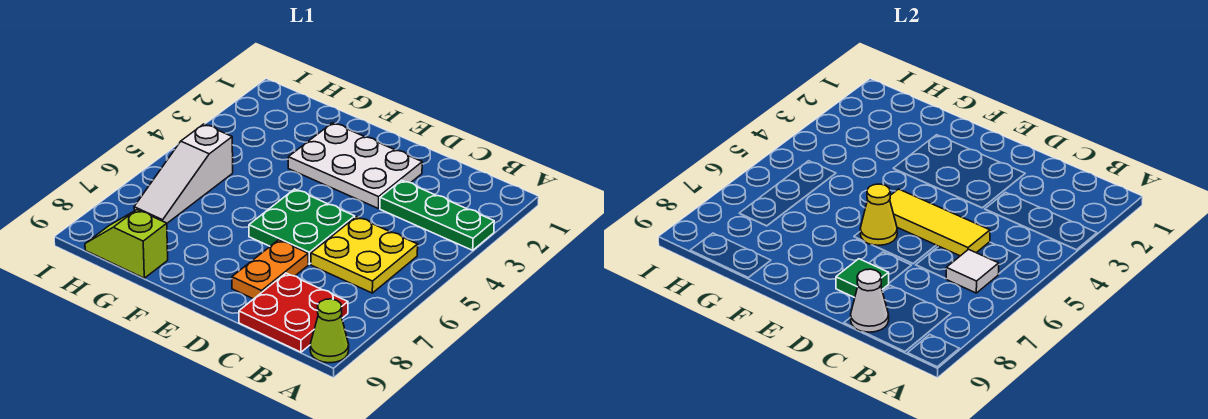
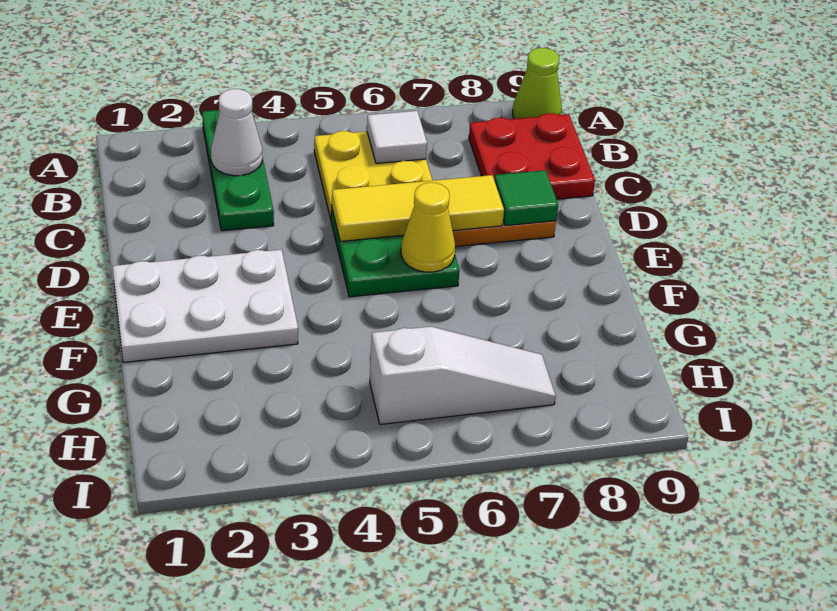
yellow tile C5:E5 level 2 -> yellow tile D5:D7 level 2
white cone C9 level 2 -> white cone B3 level 2
white plate D2:F3 level 1 -> white plate E1:F3 level 1
lime slope G9:H9 level 1 top G -> none

